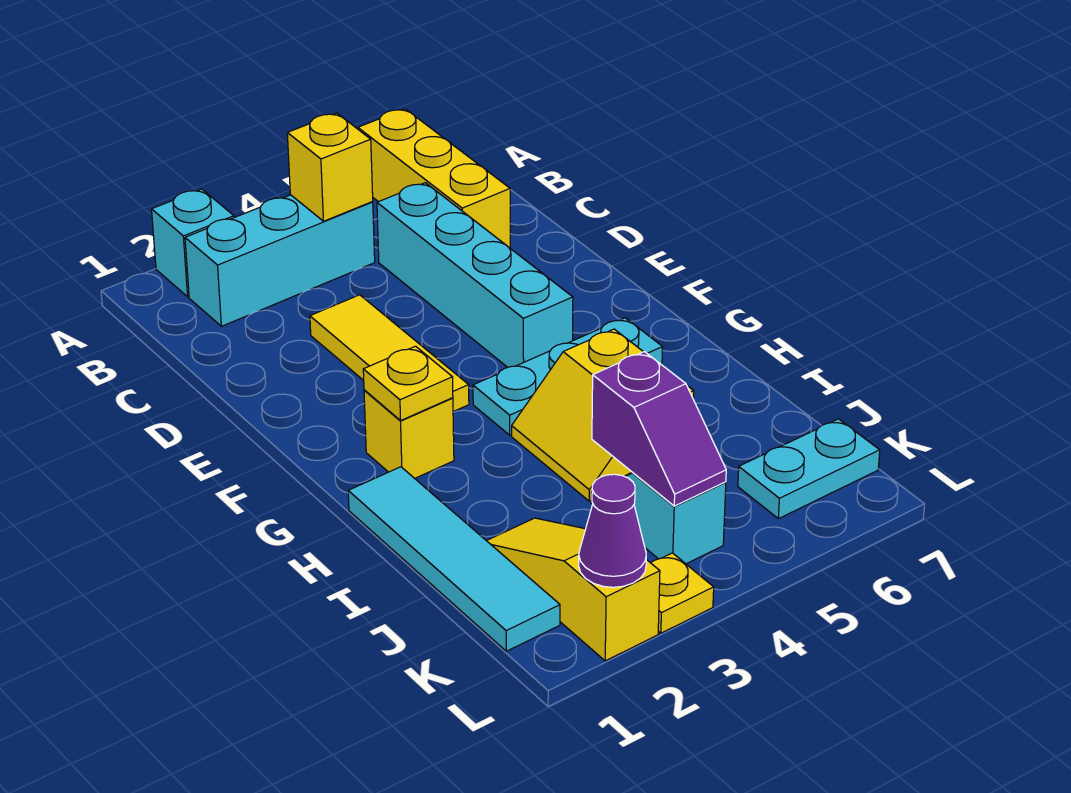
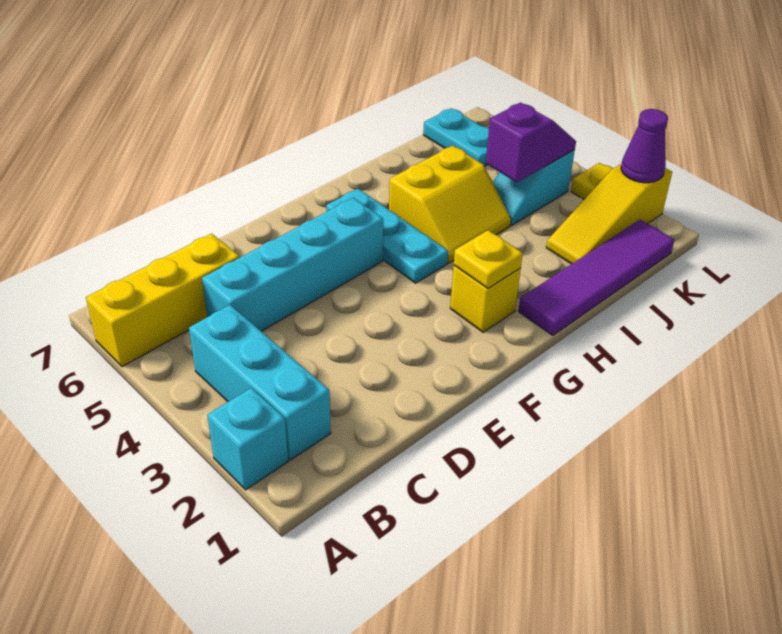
yellow brick B4 level 2 -> none
yellow tile D3:F3 level 1 -> none
cyan tile H1:K1 level 1 -> purple tile H1:K1 level 1

